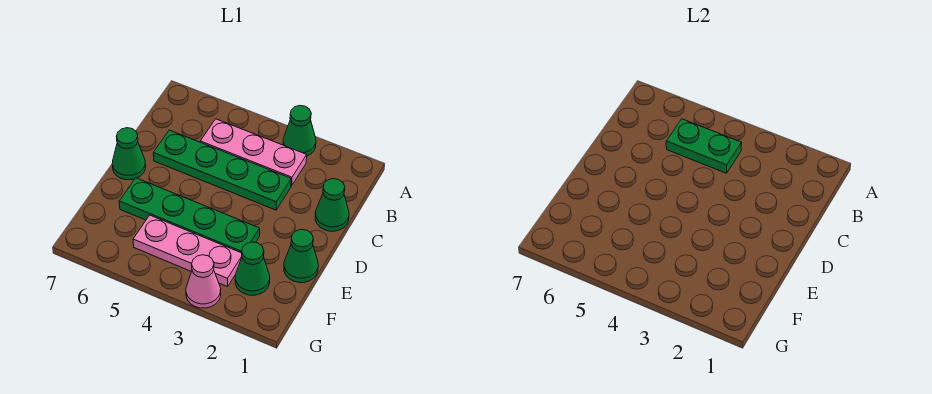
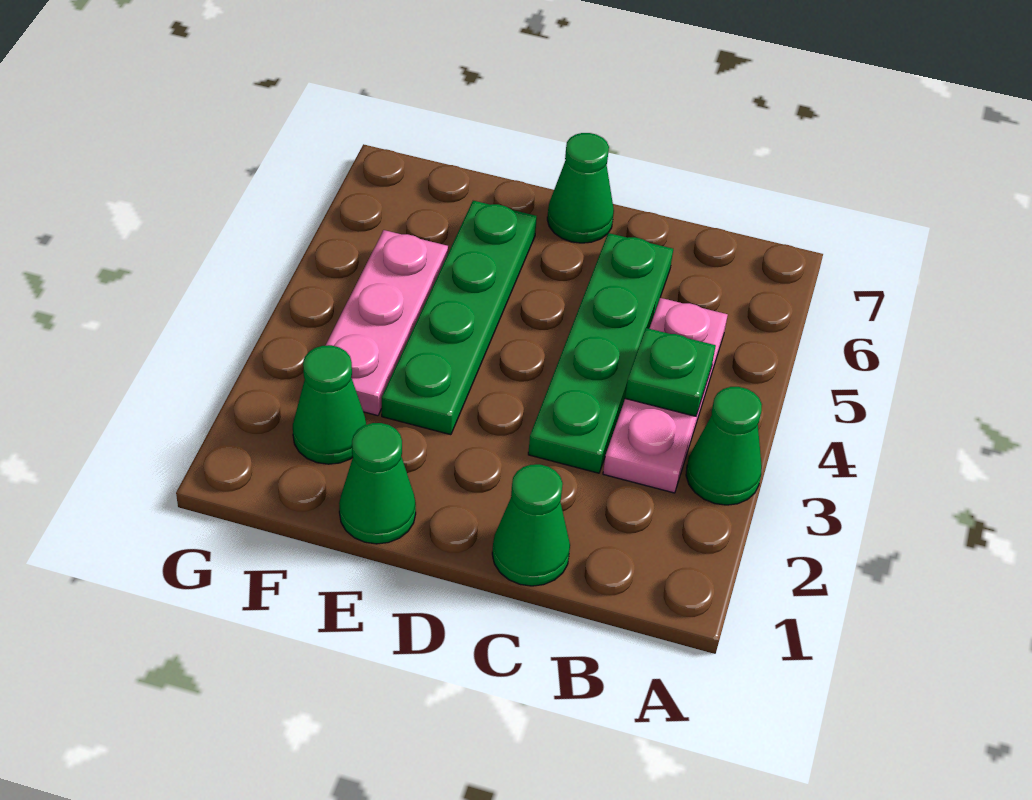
green plate B4:B5 level 2 -> green plate B4 level 2
pink cone G3 level 1 -> none

